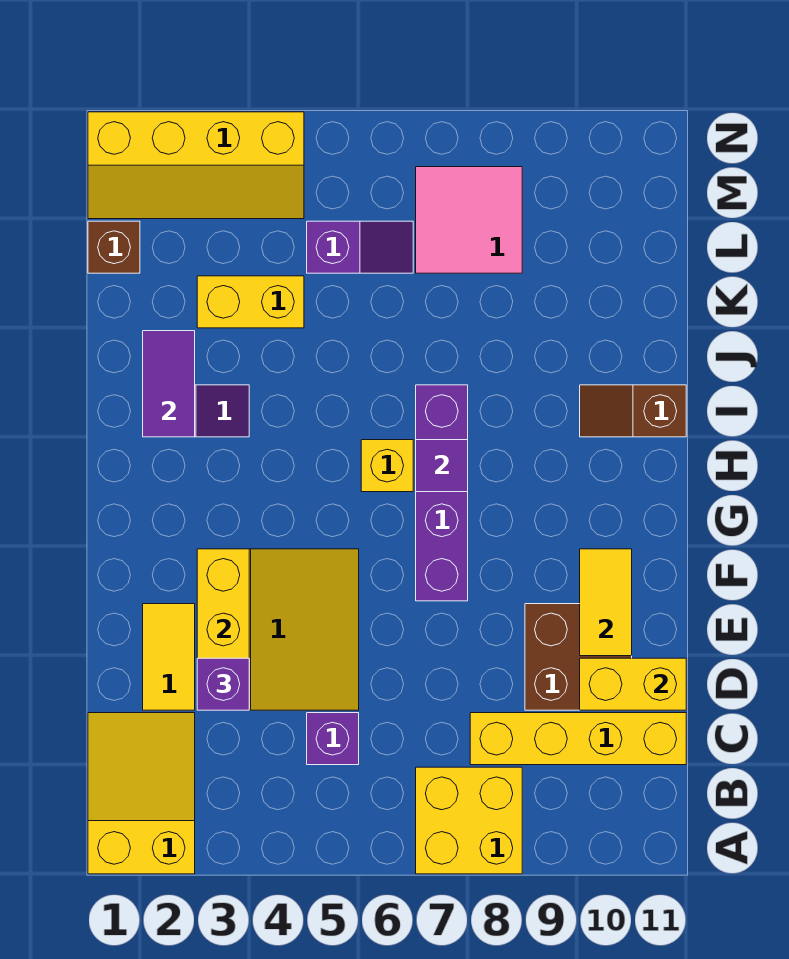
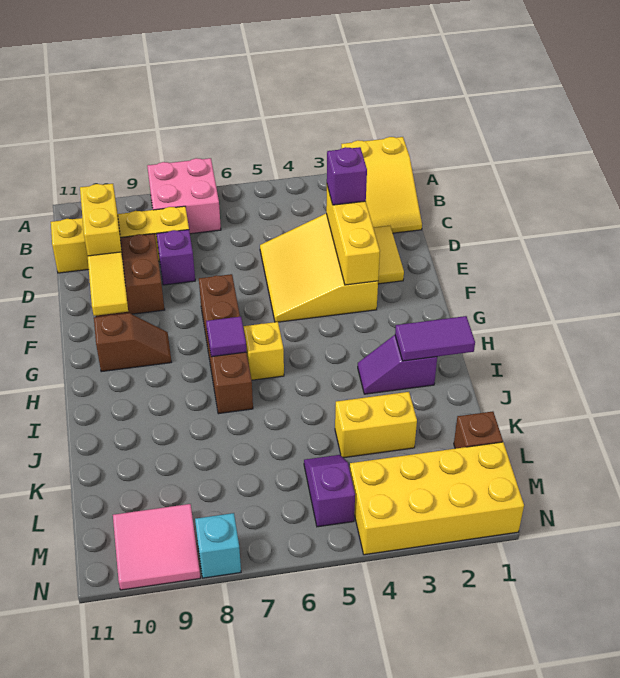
yellow brick A7:B8 level 1 -> pink brick A7:B8 level 1
purple brick C5 level 1 -> purple brick D8 level 1
yellow brick D10:D11 level 2 -> yellow brick C10:D10 level 2
purple brick F7:I7 level 1 -> brown brick F7:I7 level 1
purple tile I2:J2 level 2 -> purple tile I1:I2 level 2
brown slope I10:I11 level 1 top 11 -> brown slope G9:G10 level 1 top 10
purple slope L5:L6 level 1 top 5 -> purple slope L5:M5 level 1 top M
pink tile L7:M8 level 1 -> pink tile M9:N10 level 1
yellow slope M1:N4 level 1 top N -> yellow brick M1:N4 level 1
none -> cyan brick N8 level 1

